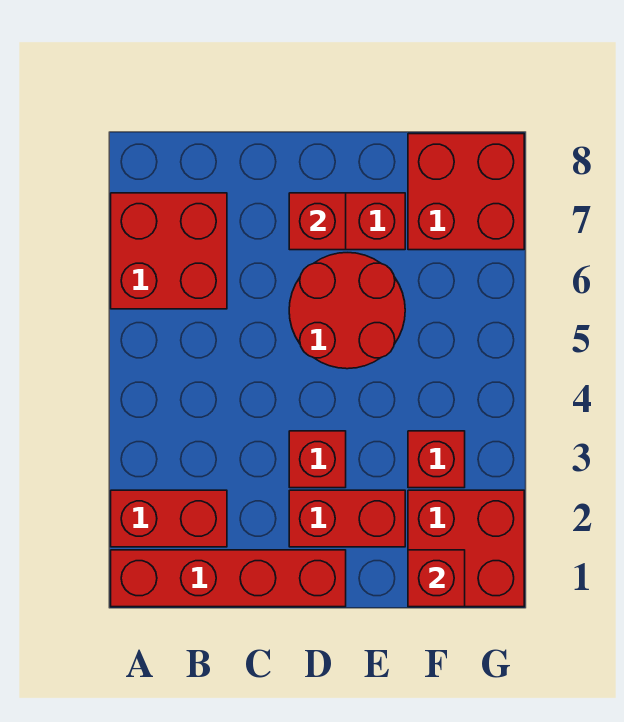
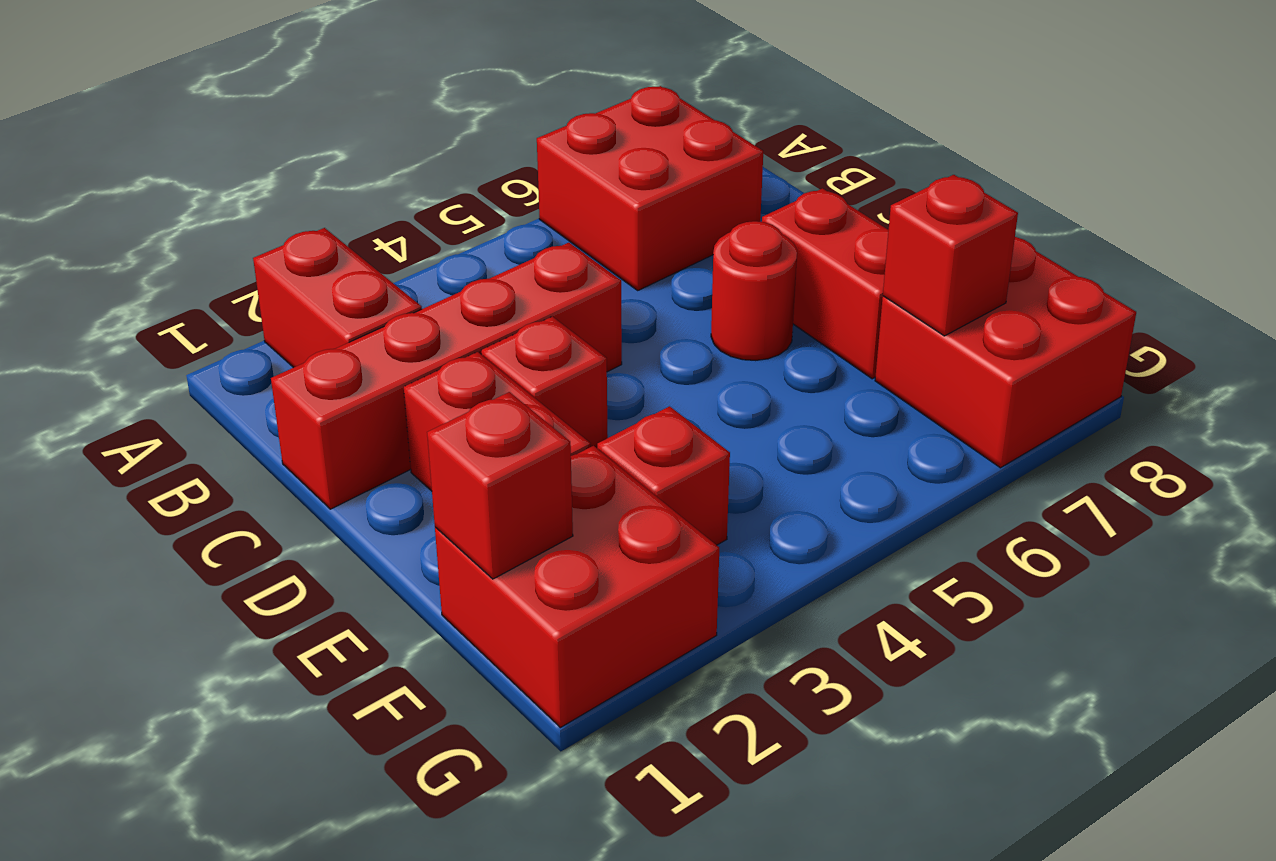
red brick A1:D1 level 1 -> red brick C1:C4 level 1
red round brick D5:E6 level 1 -> red round brick D6 level 1
red brick D7 level 2 -> red brick F7 level 2

